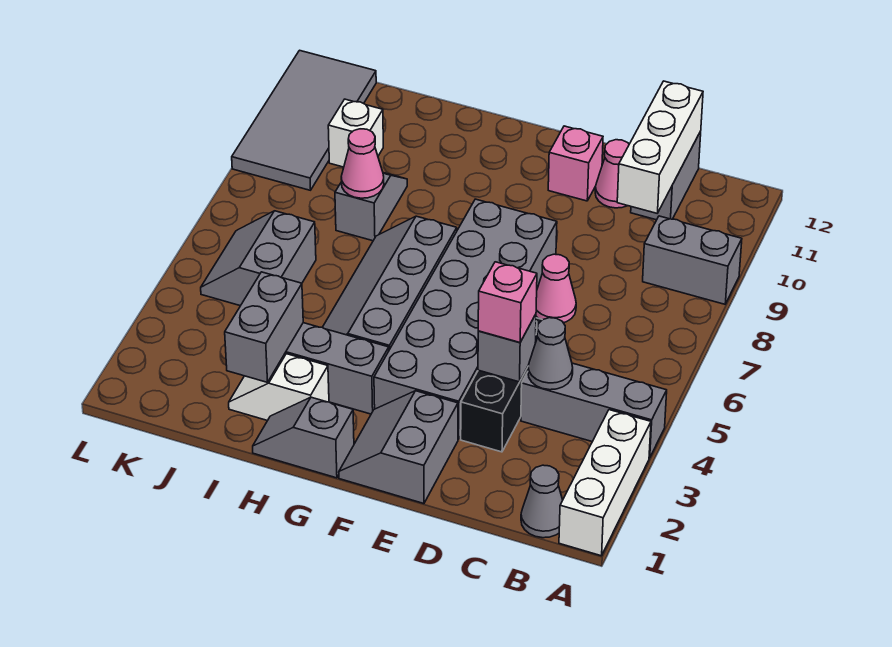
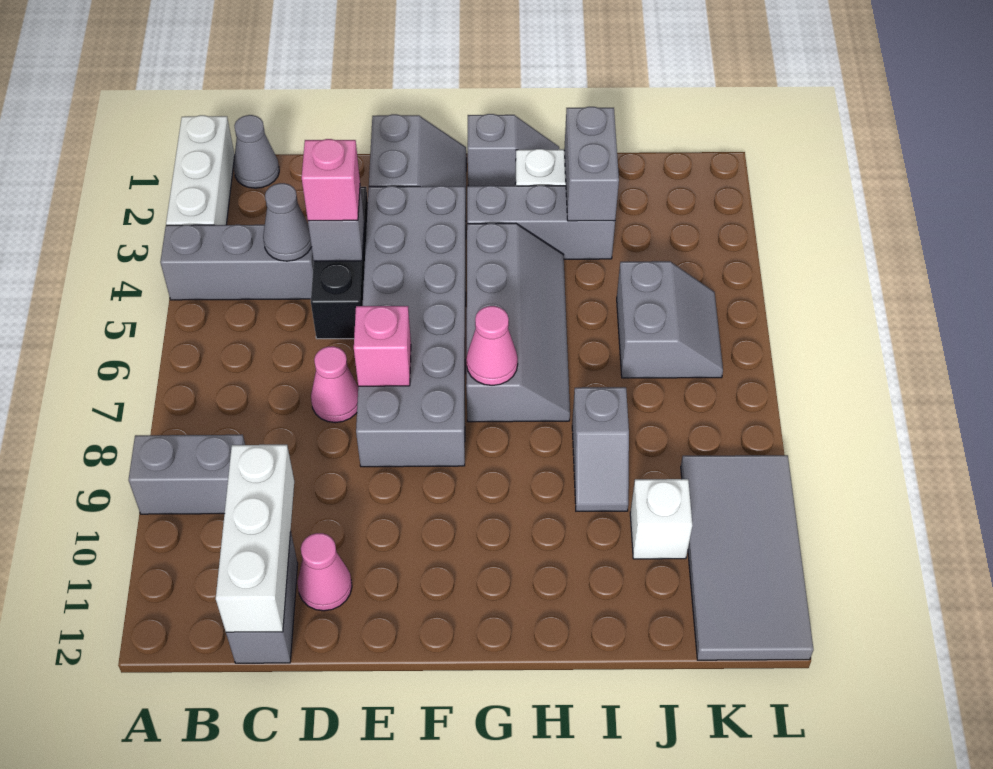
pink brick E11 level 1 -> pink brick E7 level 2
pink cone I8 level 2 -> pink cone G7 level 2

